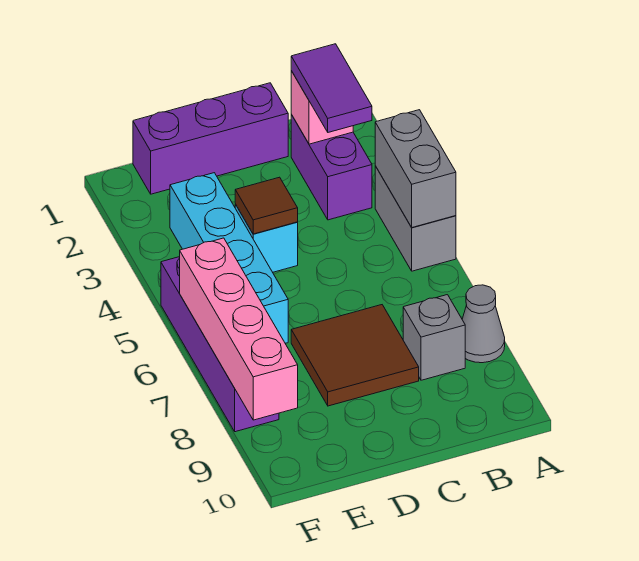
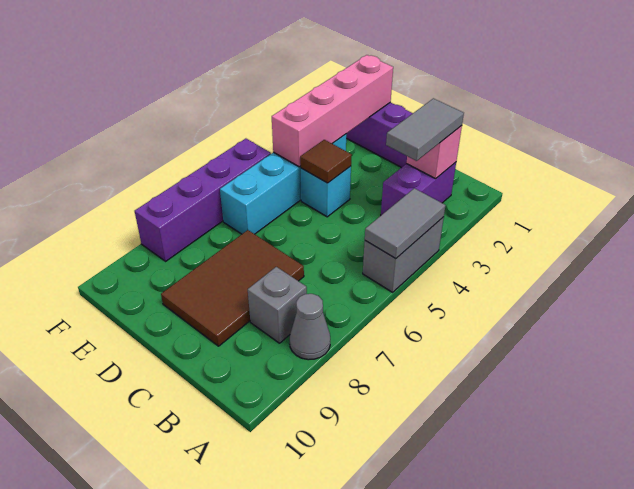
grey brick A4:A5 level 2 -> grey tile A4:A5 level 2
purple tile B2:B3 level 3 -> grey tile B2:B3 level 3
brown tile C7:D8 level 1 -> brown tile C7:D9 level 1
pink brick F6:F9 level 2 -> pink brick E1:E4 level 2

